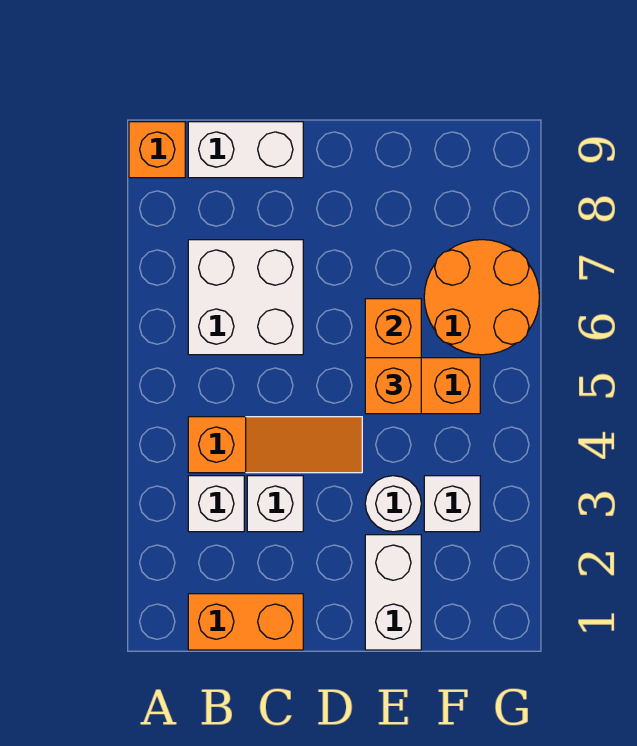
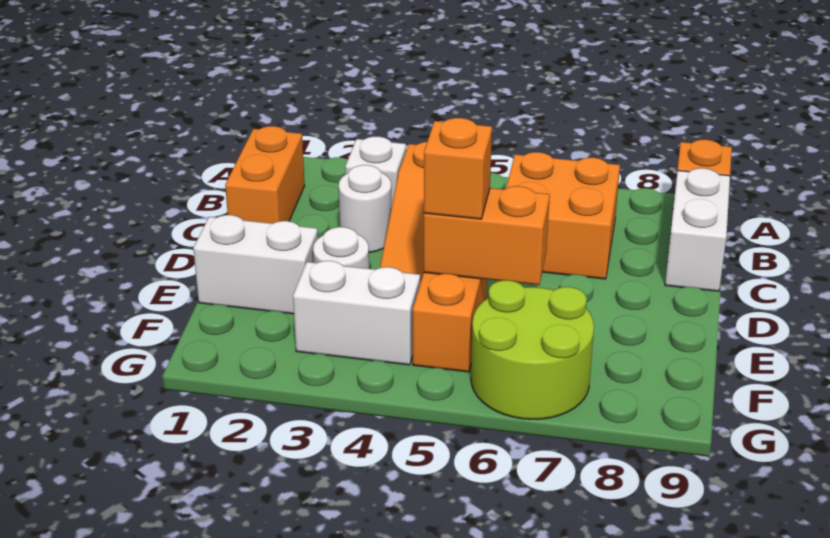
white brick B6:C7 level 1 -> orange brick B6:C7 level 1
white brick C3 level 1 -> white round brick C3 level 1
white brick F3 level 1 -> white brick F3:F4 level 1
orange round brick F6:G7 level 1 -> lime round brick F6:G7 level 1

